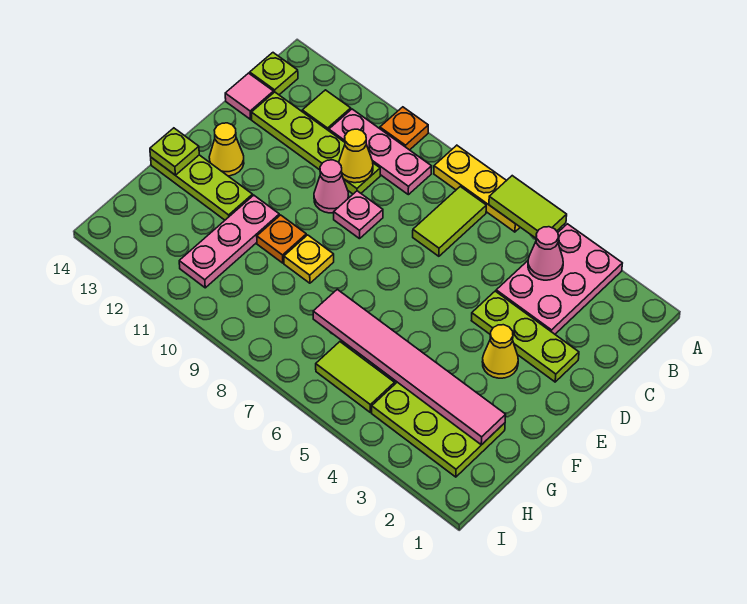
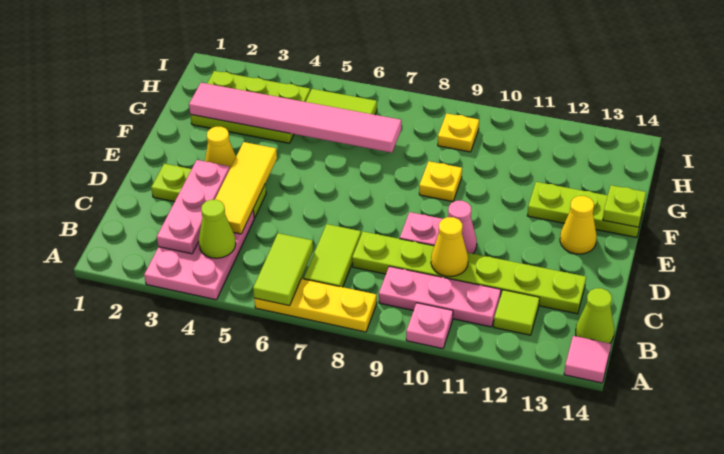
lime tile A5:A6 level 2 -> lime tile A6:B6 level 2
orange plate A10 level 1 -> pink plate A10 level 1
pink cone B4 level 2 -> lime cone B4 level 2
lime plate B14 level 1 -> lime cone B14 level 1
none -> yellow tile C4:E4 level 2
lime plate C10:C13 level 1 -> lime plate C8:C13 level 1
pink tile C14 level 1 -> pink tile A14 level 1
orange plate F10 level 1 -> none
pink plate F11:H11 level 1 -> pink plate B3:D3 level 2
none -> yellow plate H9 level 1

